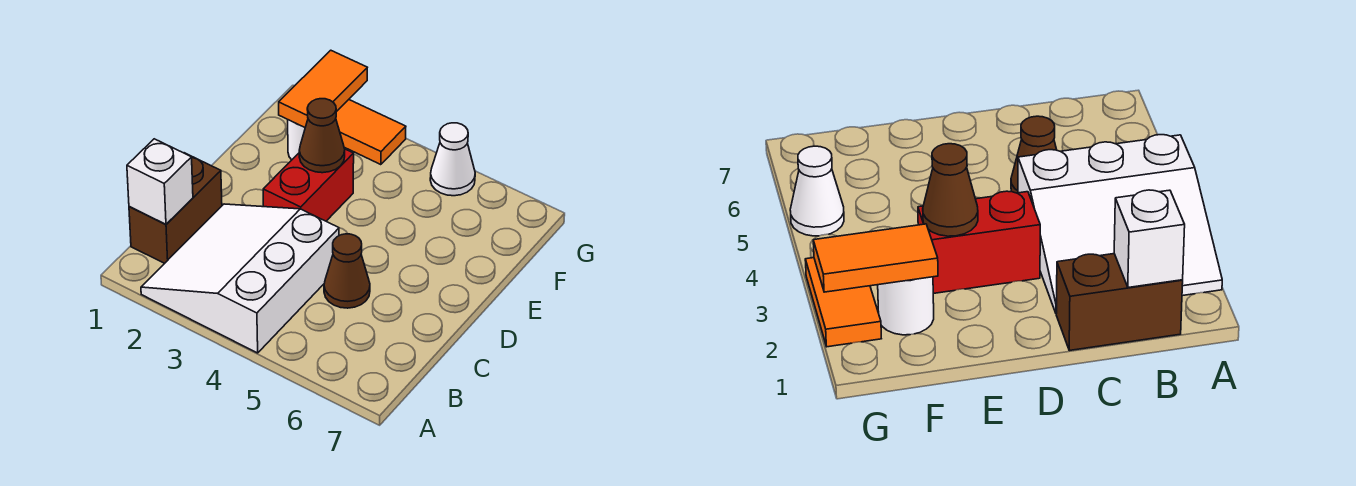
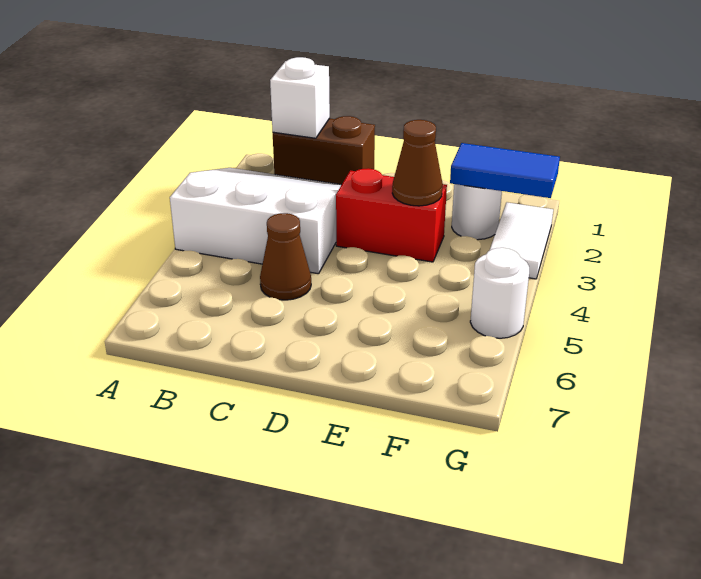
orange tile F2:G2 level 2 -> blue tile F2:G2 level 2
orange tile G2:G3 level 1 -> white tile G2:G3 level 1
white cone G5 level 1 -> white round brick G5 level 1

